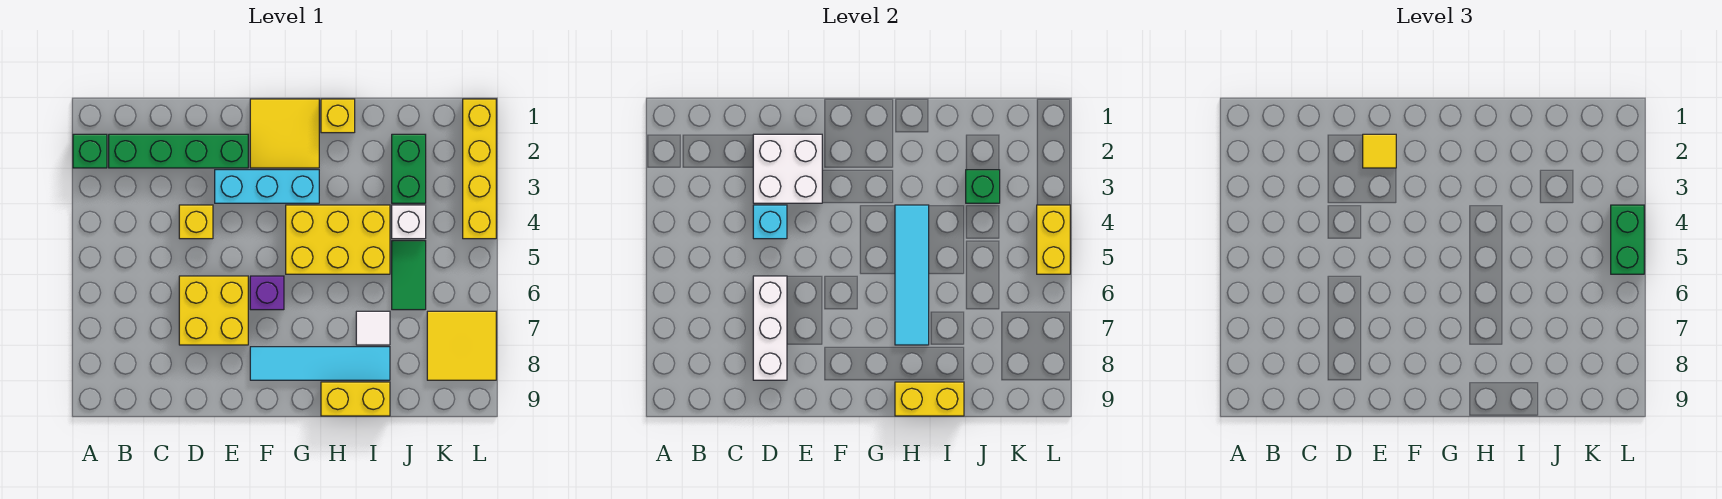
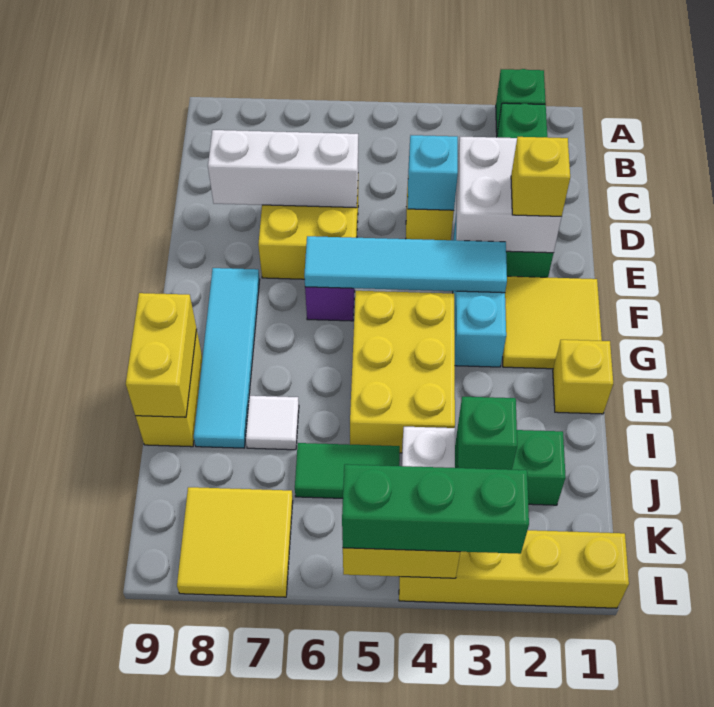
yellow tile E2 level 3 -> yellow brick E2 level 3
cyan tile H4:H7 level 2 -> cyan tile F3:F6 level 2
green brick L4:L5 level 3 -> green brick L3:L5 level 3

